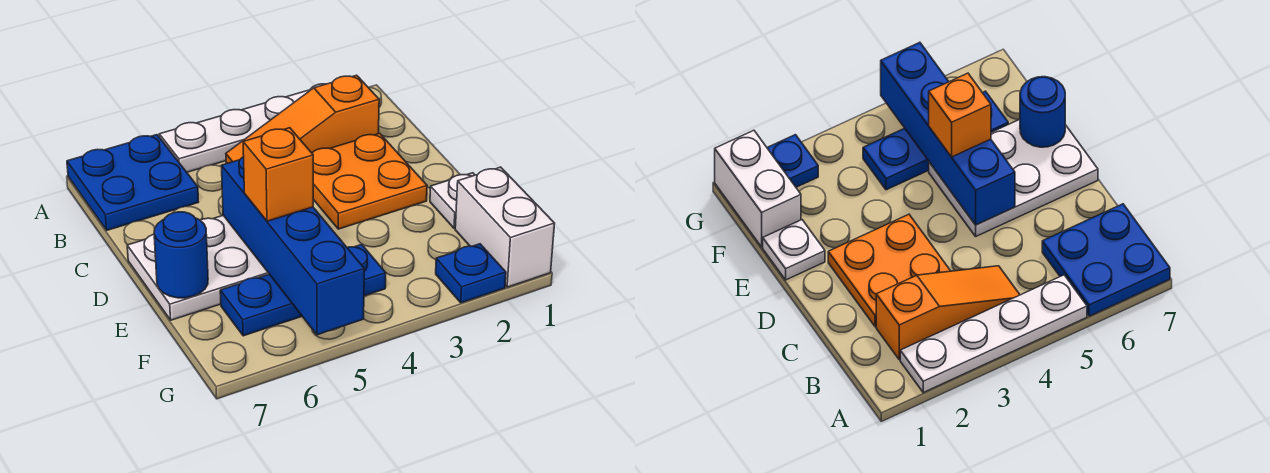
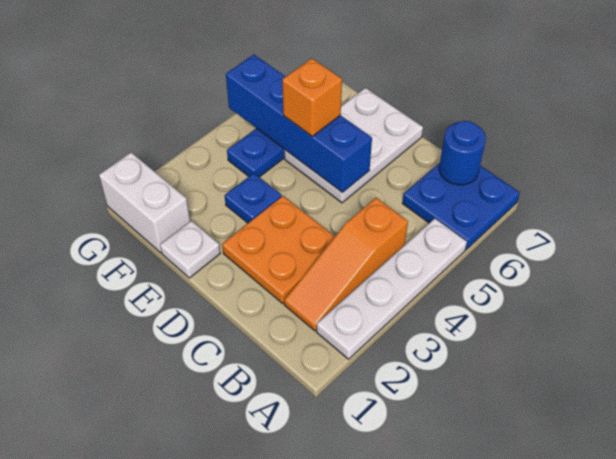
orange slope B2:B4 level 1 top 2 -> orange slope B2:B4 level 1 top 4
blue round brick E7 level 2 -> blue round brick B7 level 2
blue plate G2 level 1 -> blue plate E3 level 1

